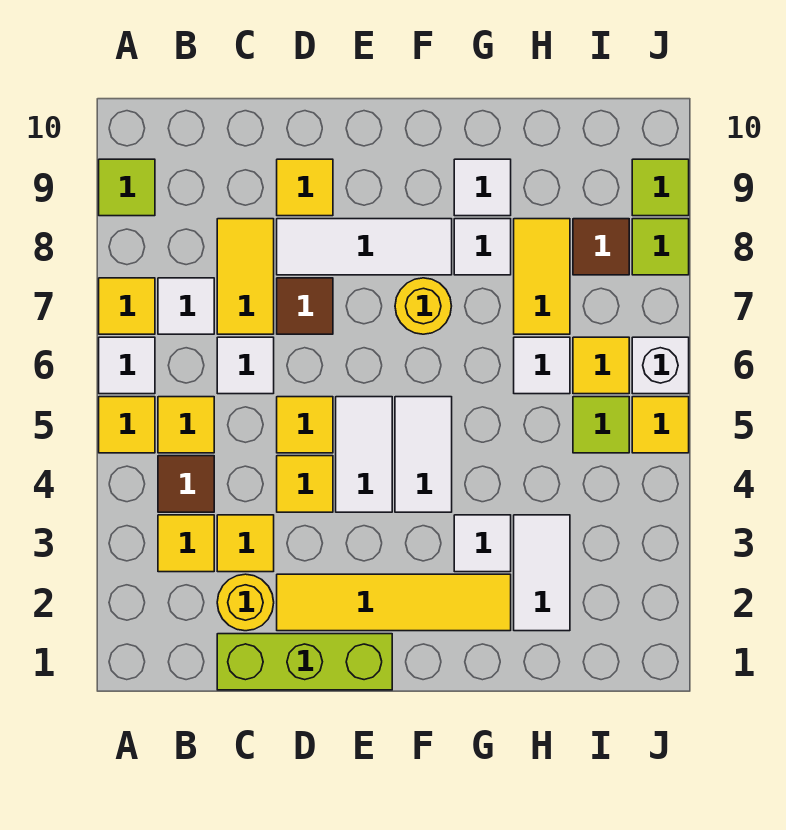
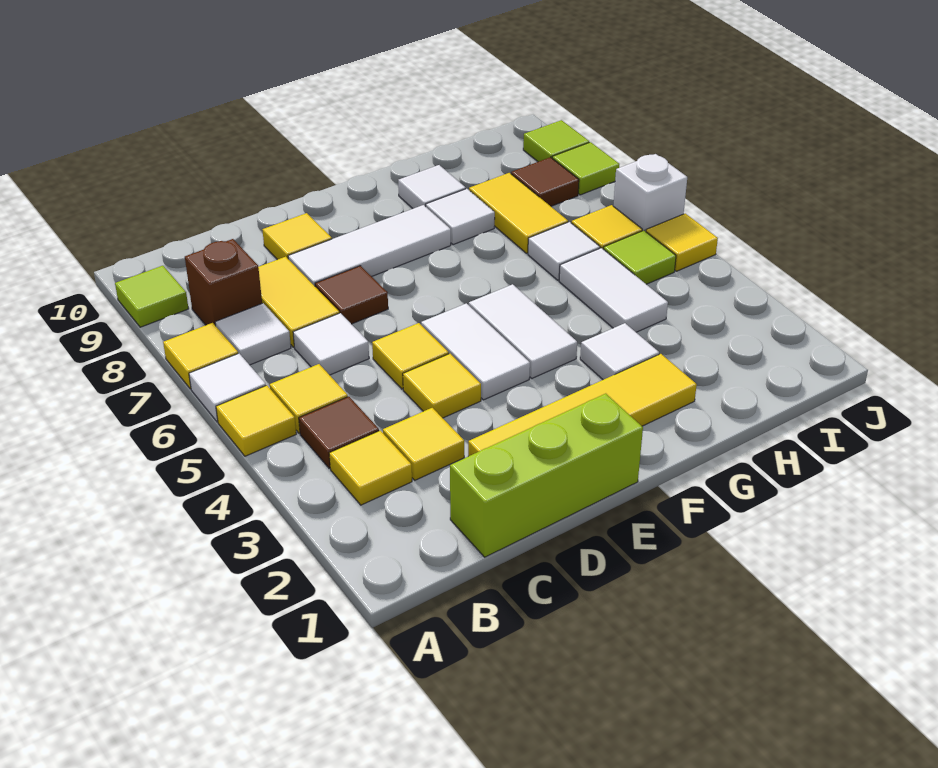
none -> brown brick B8 level 1
yellow round brick C2 level 1 -> none
yellow round brick F7 level 1 -> none
white tile H2:H3 level 1 -> white tile H4:H5 level 1

